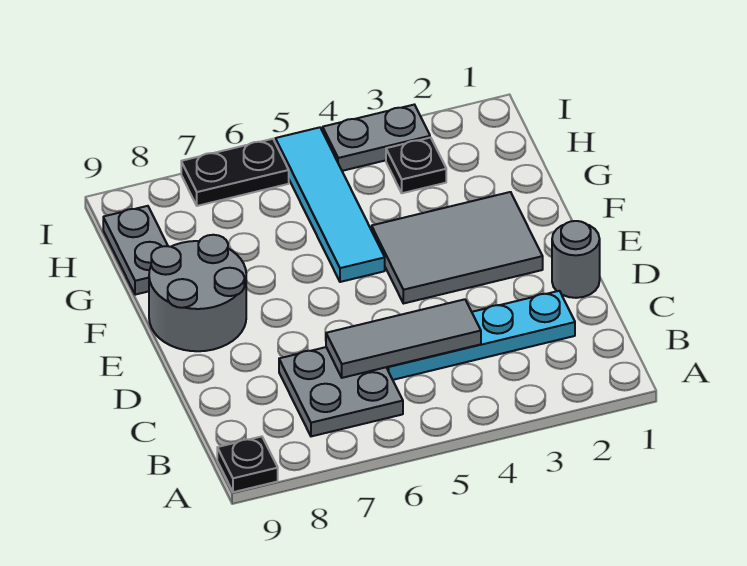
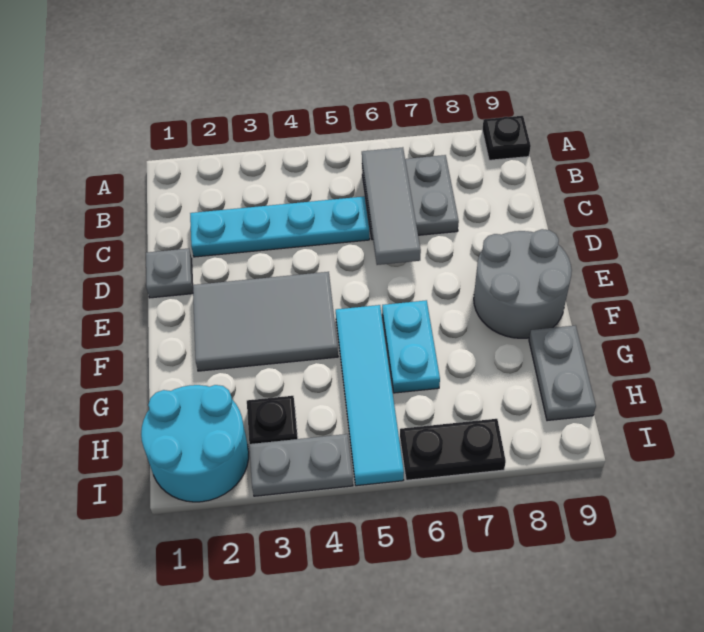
grey tile C4:C6 level 2 -> grey tile B6:D6 level 2
grey round brick D1 level 1 -> grey plate D1 level 1
none -> cyan plate F6:G6 level 1
none -> cyan round brick H1:I2 level 1

